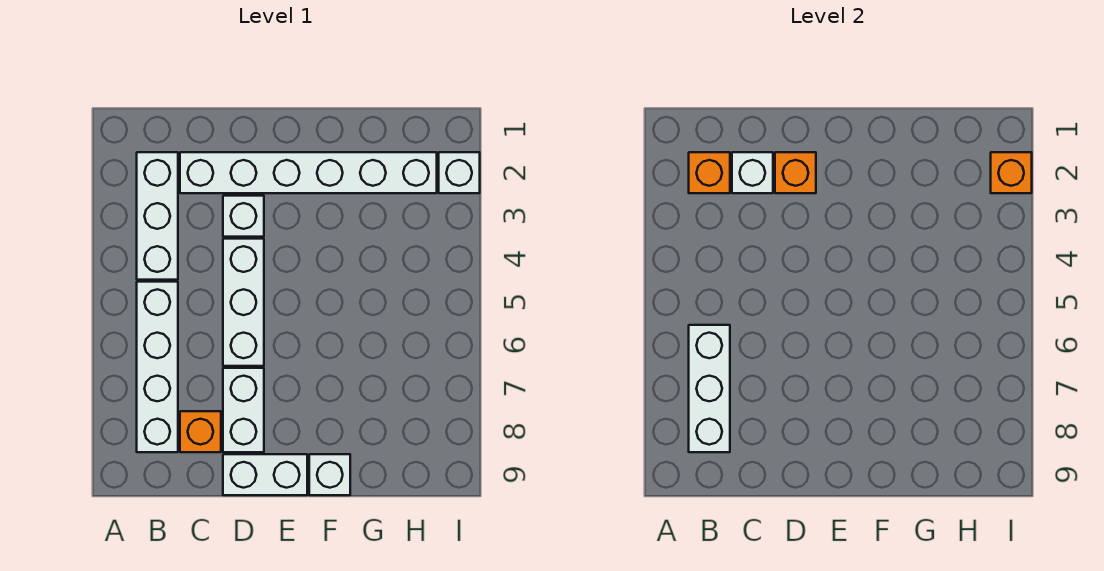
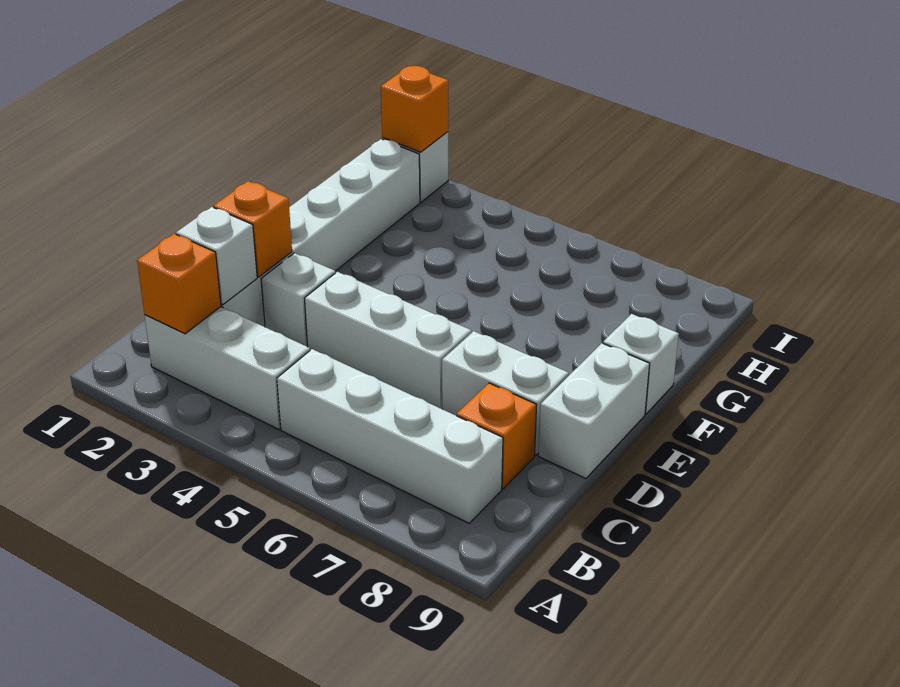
white brick B6:B8 level 2 -> none

